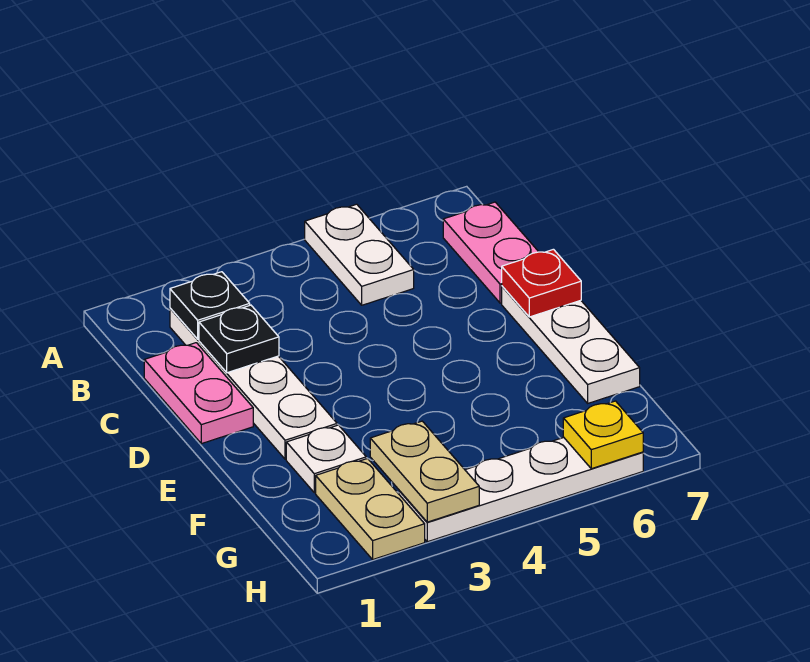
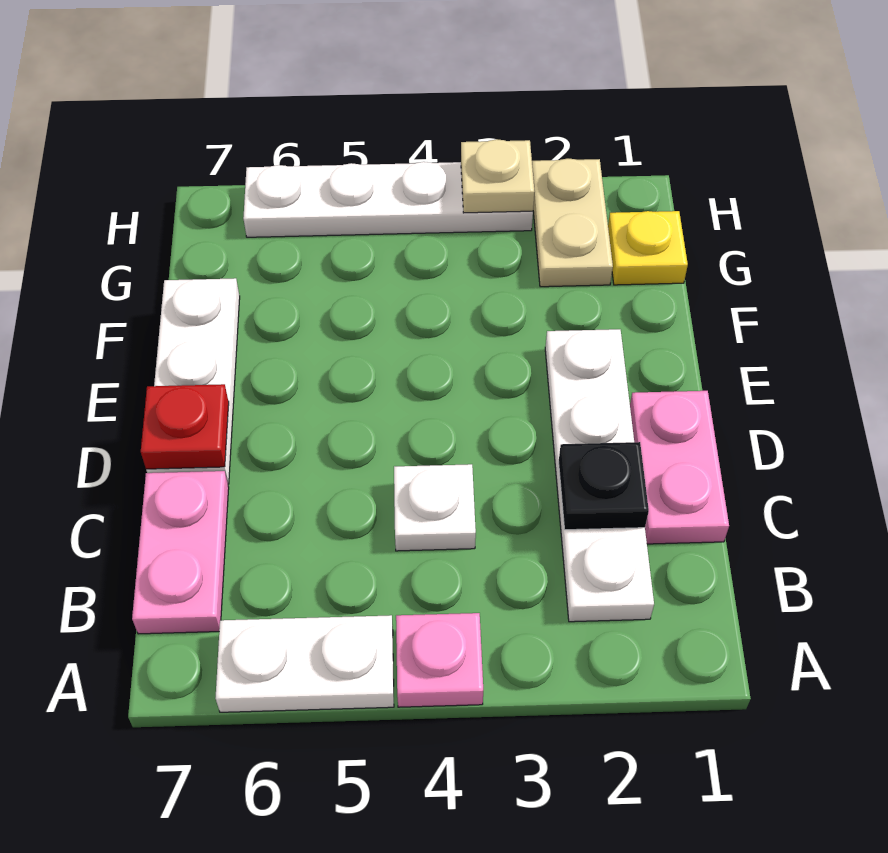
none -> pink plate A4 level 1
white plate A5:B5 level 1 -> white plate A5:A6 level 1
black plate B2 level 2 -> none
white plate F2 level 1 -> white plate C4 level 1
tan plate G3:H3 level 2 -> tan plate H3 level 2
yellow plate H6 level 2 -> yellow plate G1 level 1

